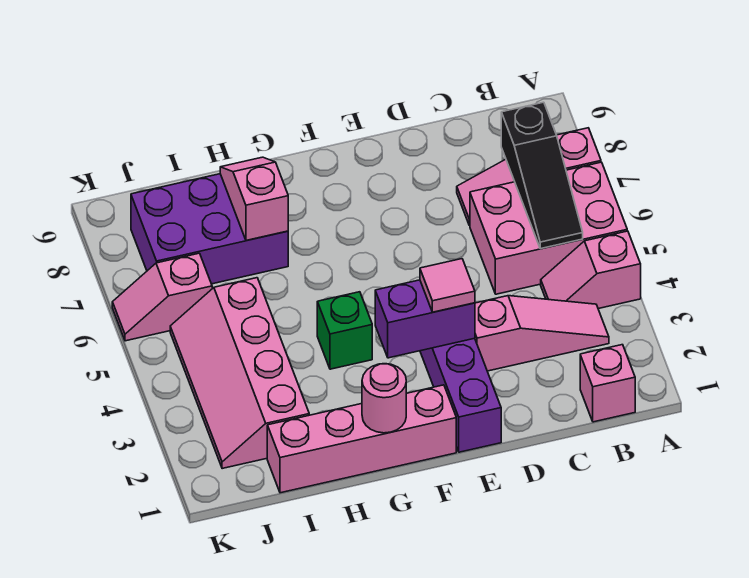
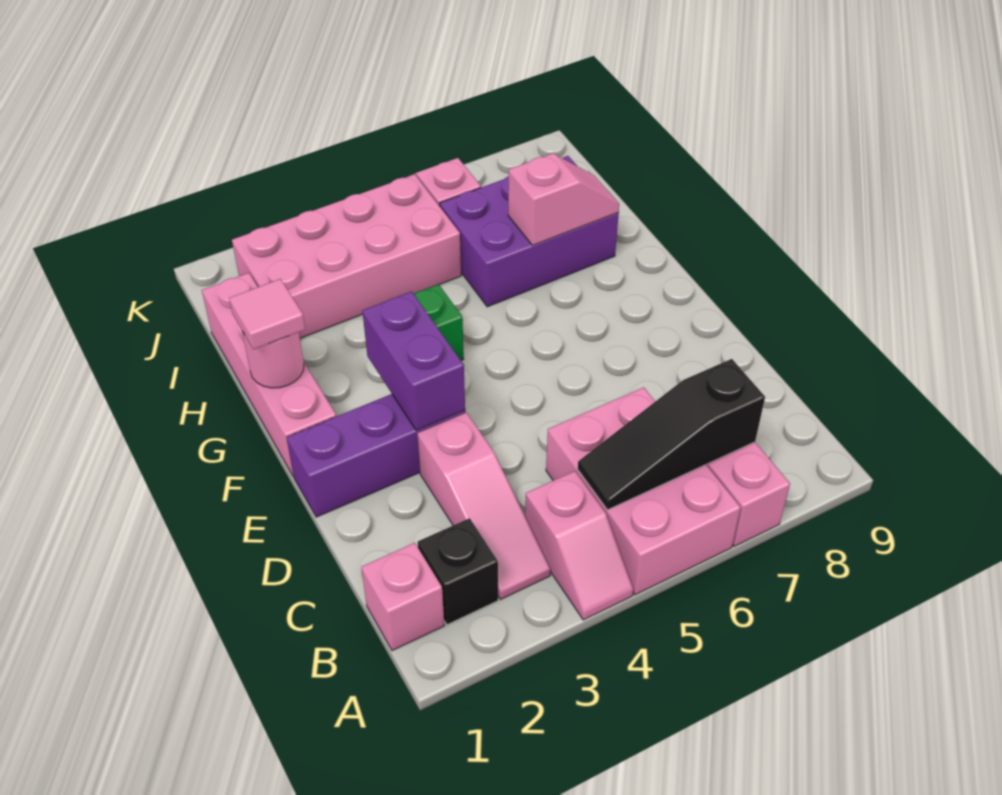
pink slope A4:B4 level 1 top A -> pink slope A4:B4 level 1 top B
none -> black brick B2 level 1
pink tile E3 level 3 -> pink tile G1 level 3
purple brick H7:J8 level 1 -> purple brick H6:I8 level 1
pink slope I2:J5 level 1 top I -> pink brick I2:J5 level 1

